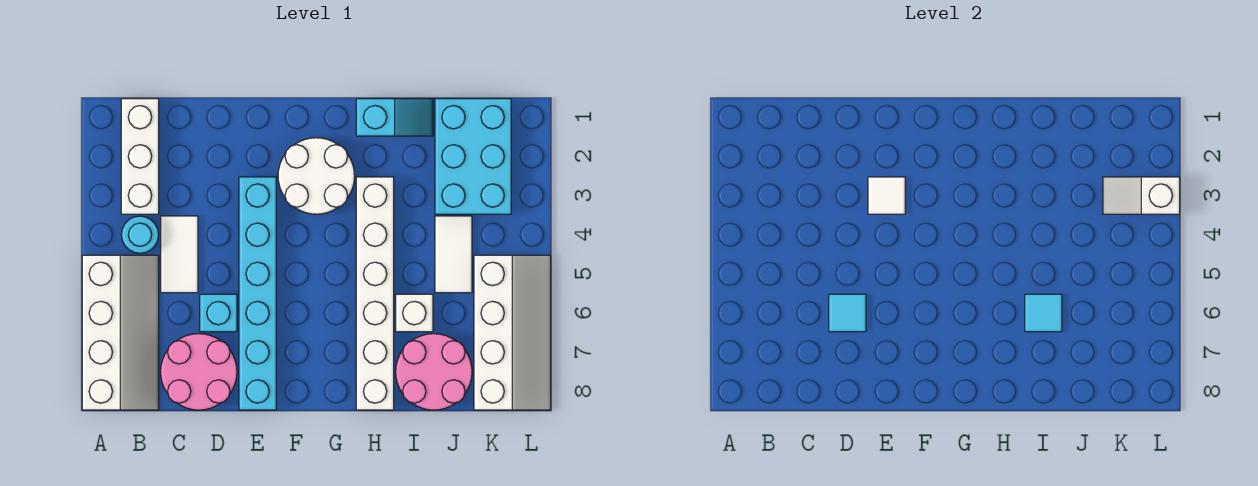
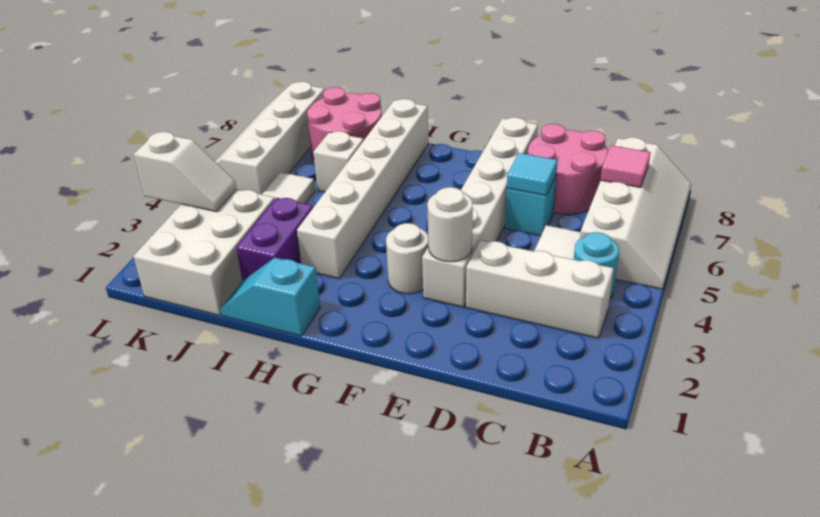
white slope A5:B8 level 1 top A -> white slope A5:B8 level 1 top B
white brick B1:B3 level 1 -> white brick B3:D3 level 1
none -> pink tile B7 level 2
cyan brick E3:E8 level 1 -> white brick E3:E8 level 1
white tile E3 level 2 -> white round brick E3 level 2
white round brick F2:G3 level 1 -> white round brick F3 level 1
none -> purple brick I2:I3 level 1
cyan tile I6 level 2 -> none
cyan brick J1:K3 level 1 -> white brick J1:K3 level 1

